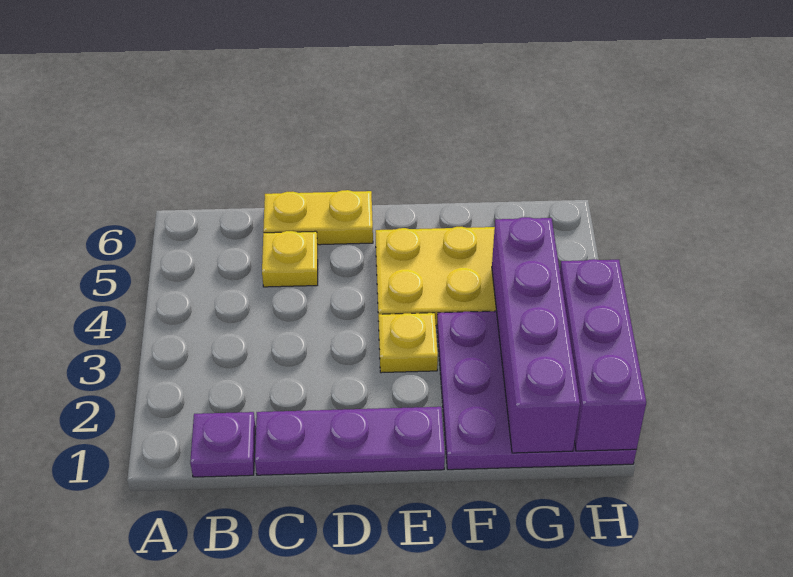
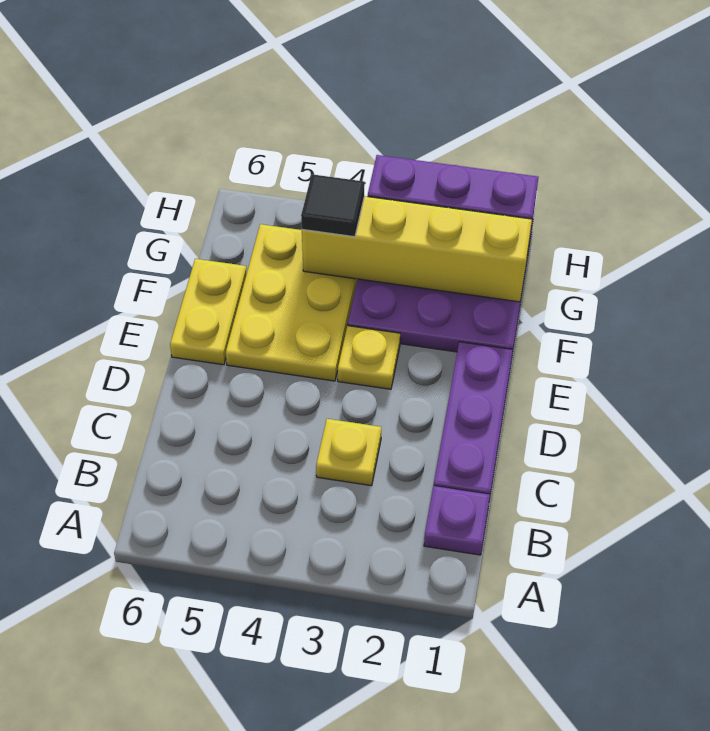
yellow plate C5 level 1 -> yellow plate C3 level 1
yellow plate C6:D6 level 1 -> yellow plate E6:F6 level 1
purple brick G1:G4 level 2 -> yellow brick G1:G4 level 2
none -> black tile G4 level 3

